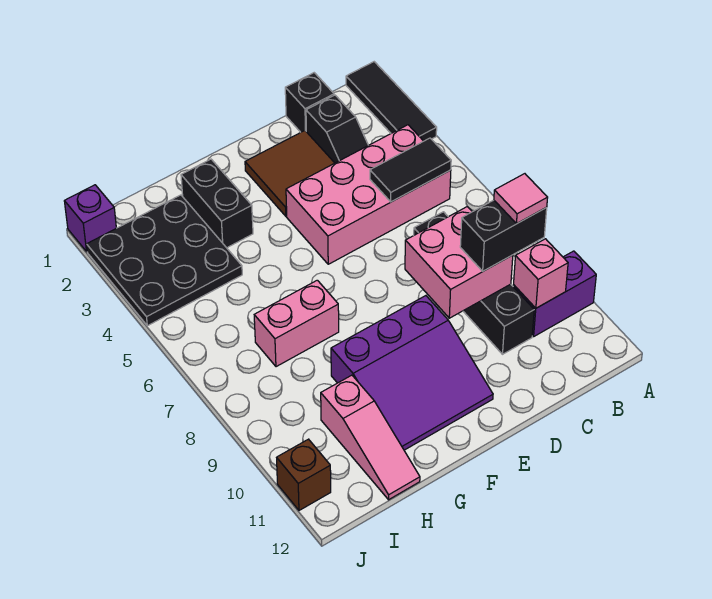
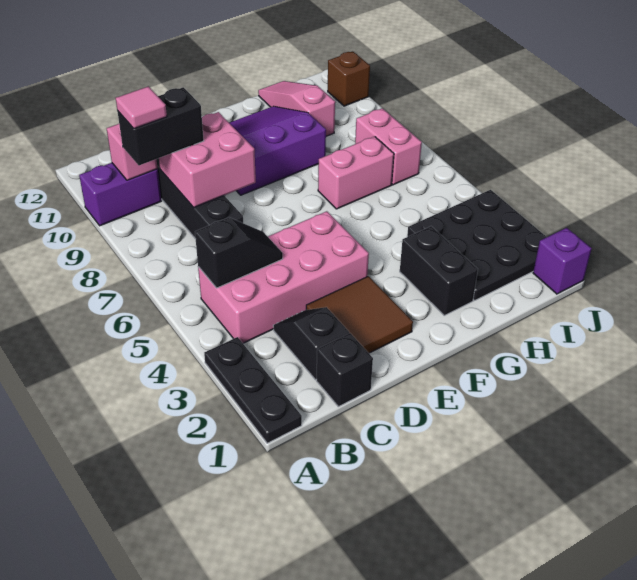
black tile A1:A3 level 1 -> black plate A1:A3 level 1
black tile B5:C5 level 2 -> black slope B5:C5 level 2 top B
none -> pink brick I7:I8 level 1

